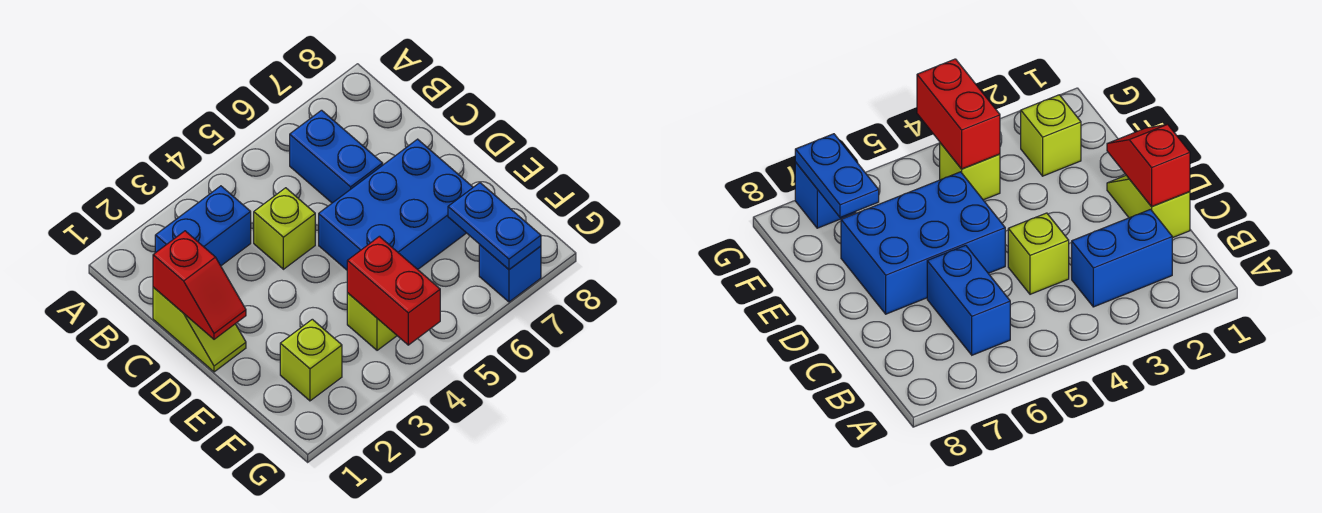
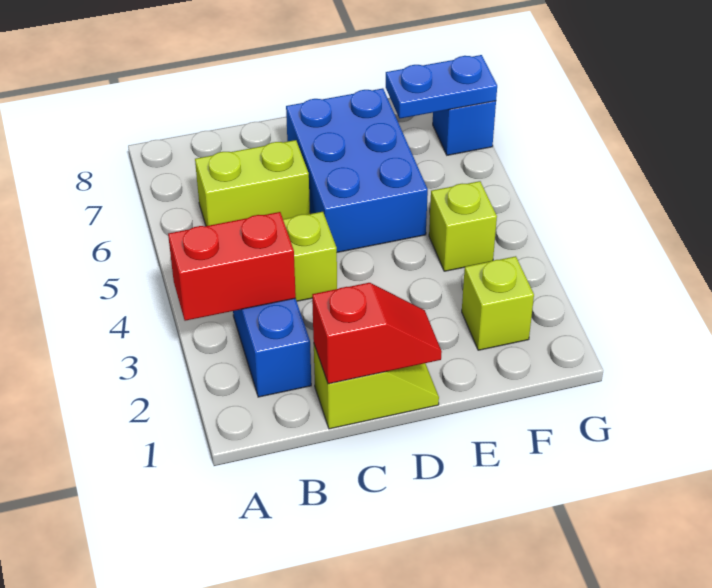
blue brick B6:C6 level 1 -> lime brick B6:C6 level 1
red brick F4:G4 level 2 -> red brick A3:B3 level 2

